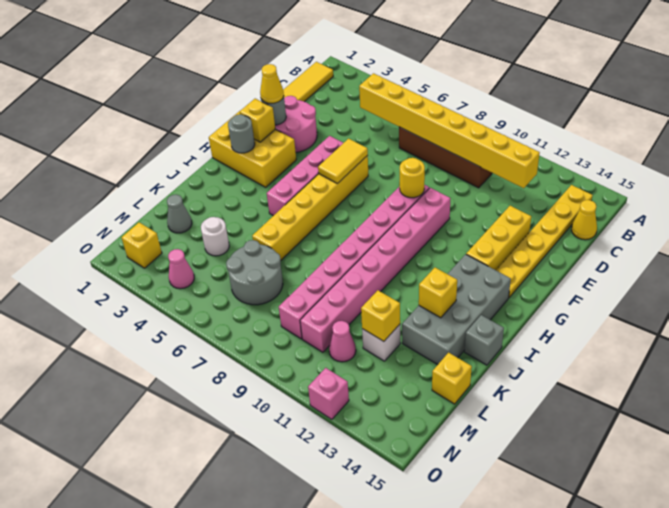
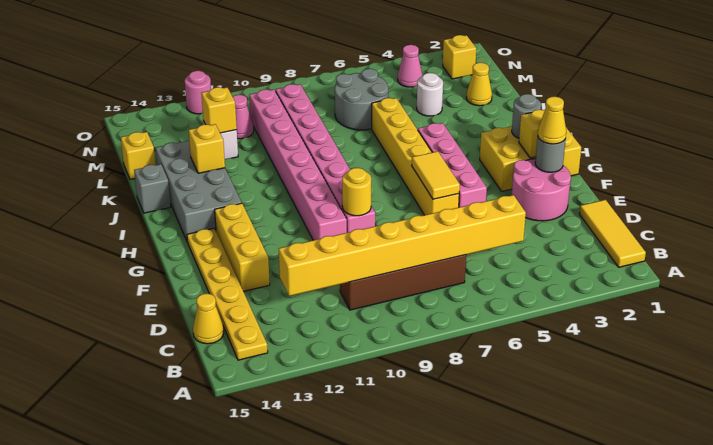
grey cone L2 level 1 -> yellow cone L2 level 1
pink brick O12 level 1 -> pink round brick O12 level 1

